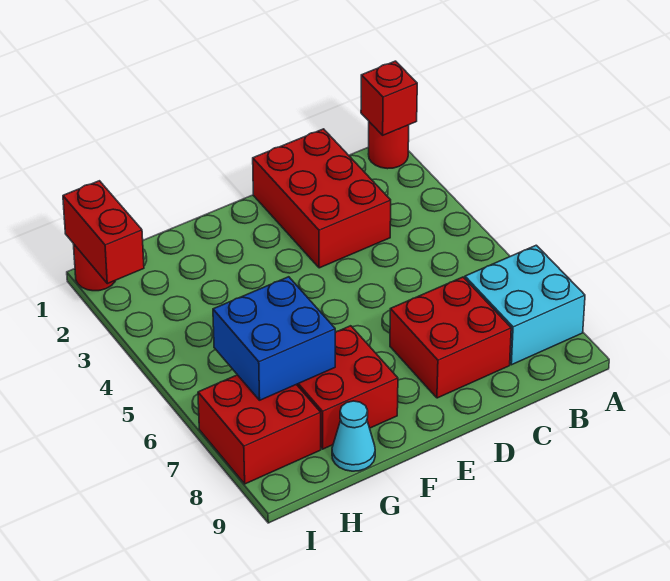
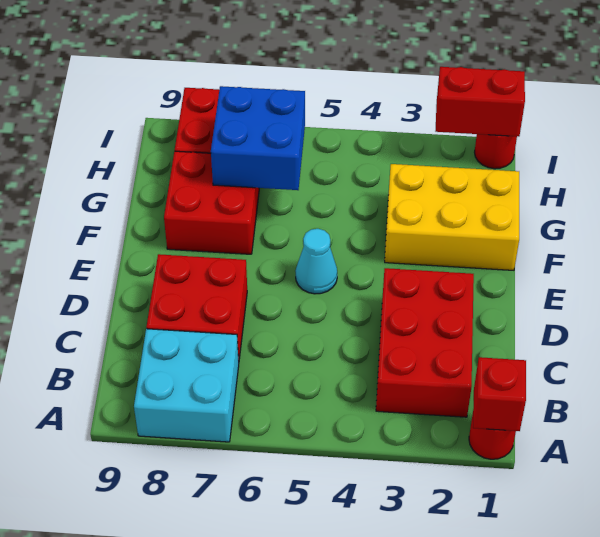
red brick C1:D3 level 1 -> red brick B2:D3 level 1
none -> yellow brick F1:G3 level 1
cyan cone G9 level 1 -> cyan cone E5 level 1

